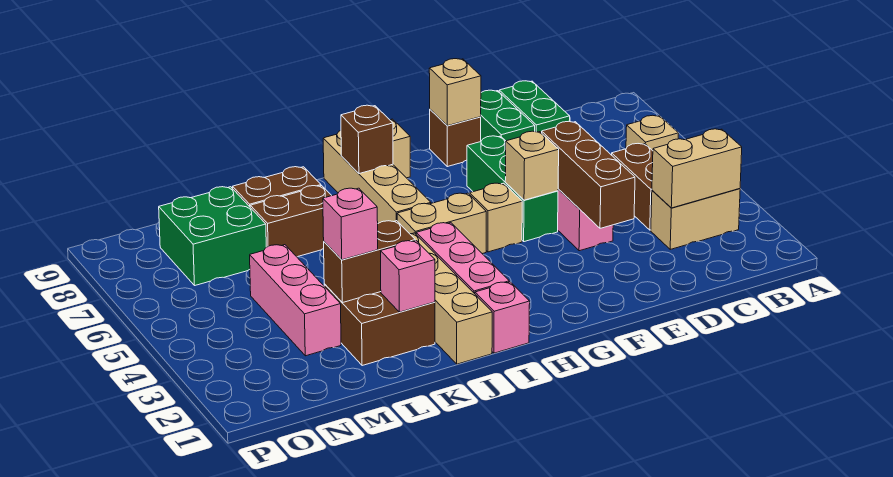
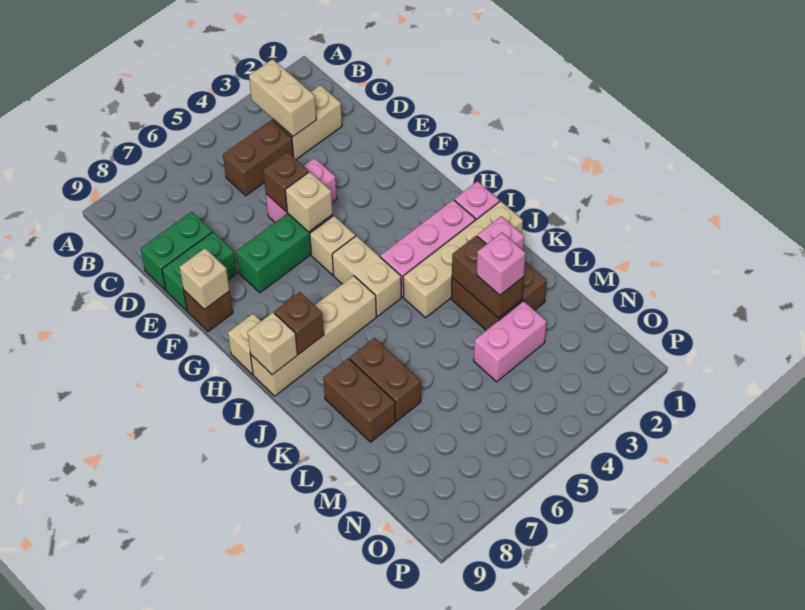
tan brick B3:C3 level 1 -> tan brick C2:C3 level 1
tan brick B6 level 1 -> tan brick I9 level 2
brown brick E3:E5 level 2 -> brown brick E5 level 2
pink brick M3:M5 level 1 -> pink brick M3:M4 level 1
green brick M7:N8 level 1 -> none

